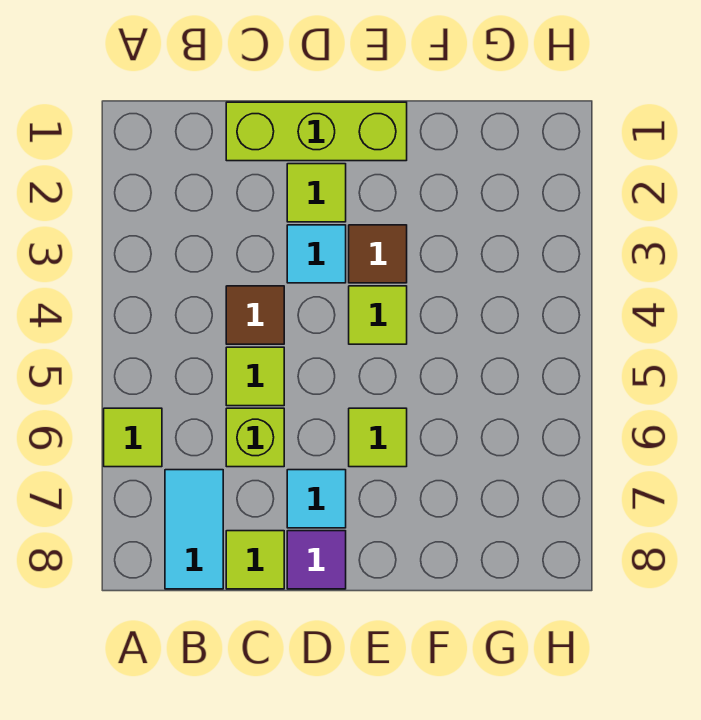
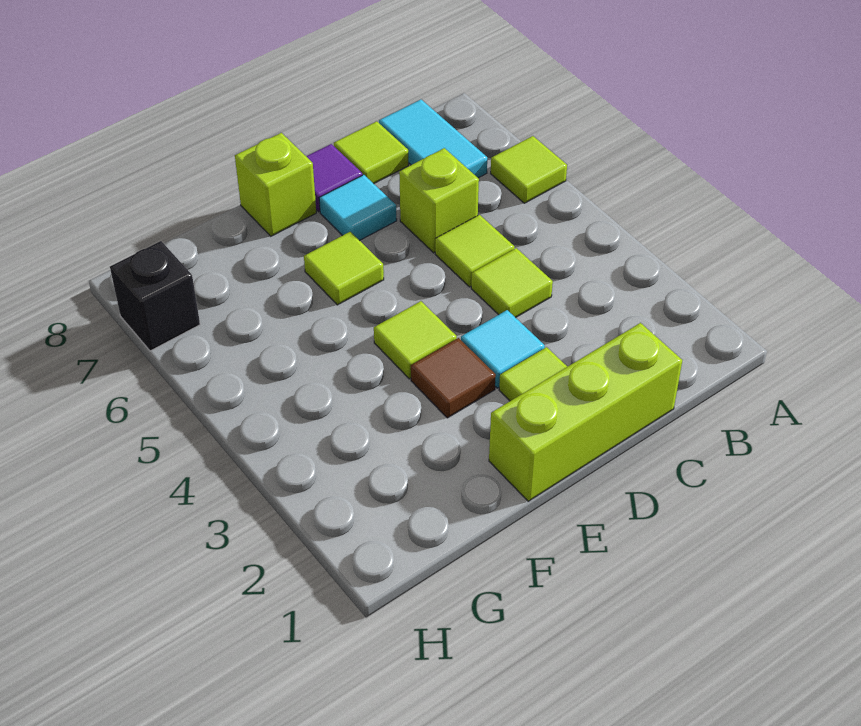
brown tile C4 level 1 -> lime tile C4 level 1
none -> lime brick E8 level 1
none -> black brick H7 level 1

